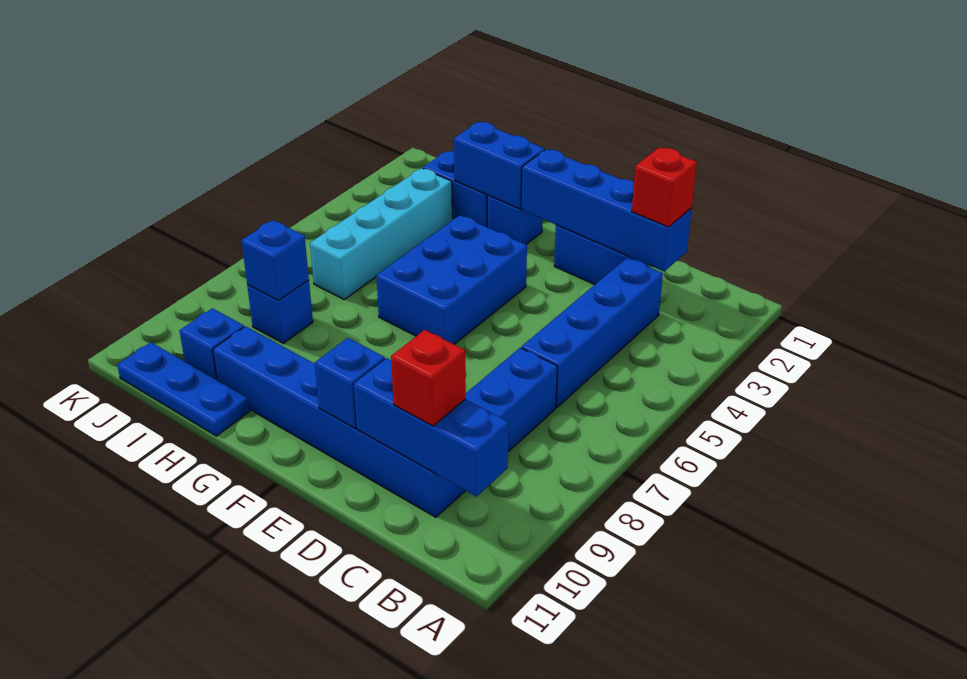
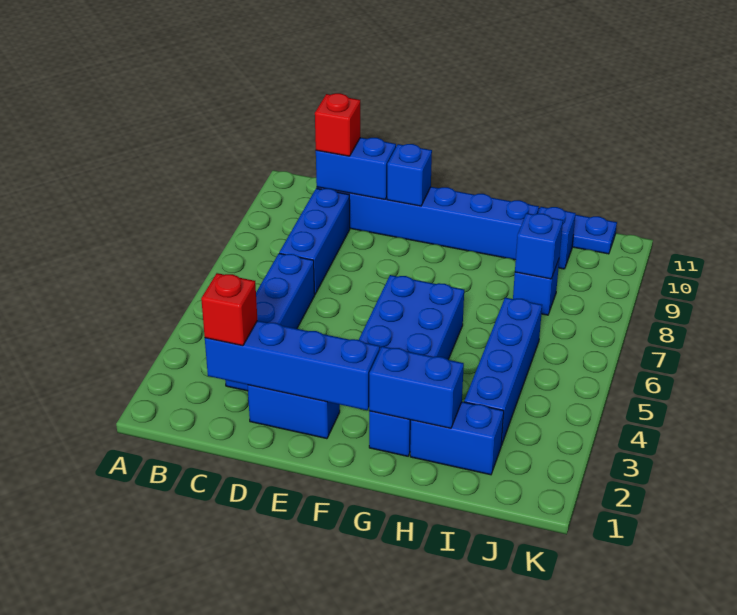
blue brick B10:D10 level 2 -> blue brick C10:D10 level 2
cyan brick I3:I6 level 1 -> blue brick I3:I6 level 1

